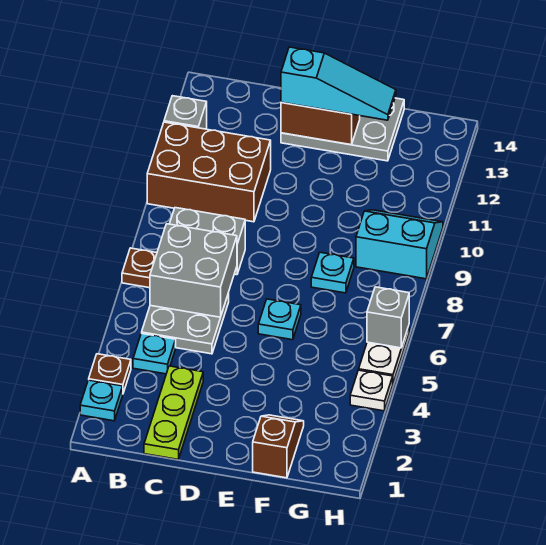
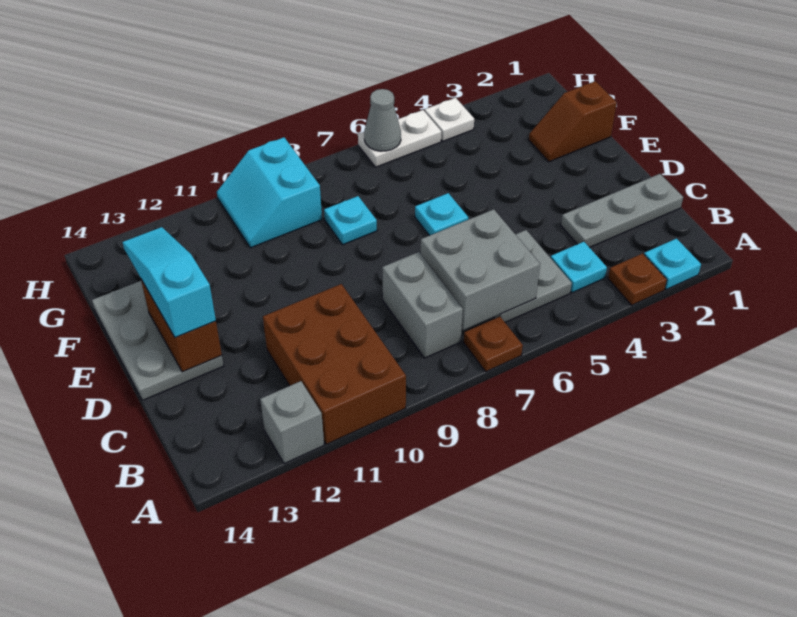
lime plate C1:C3 level 1 -> grey plate C1:C3 level 1
grey brick H6 level 2 -> grey cone H6 level 2

